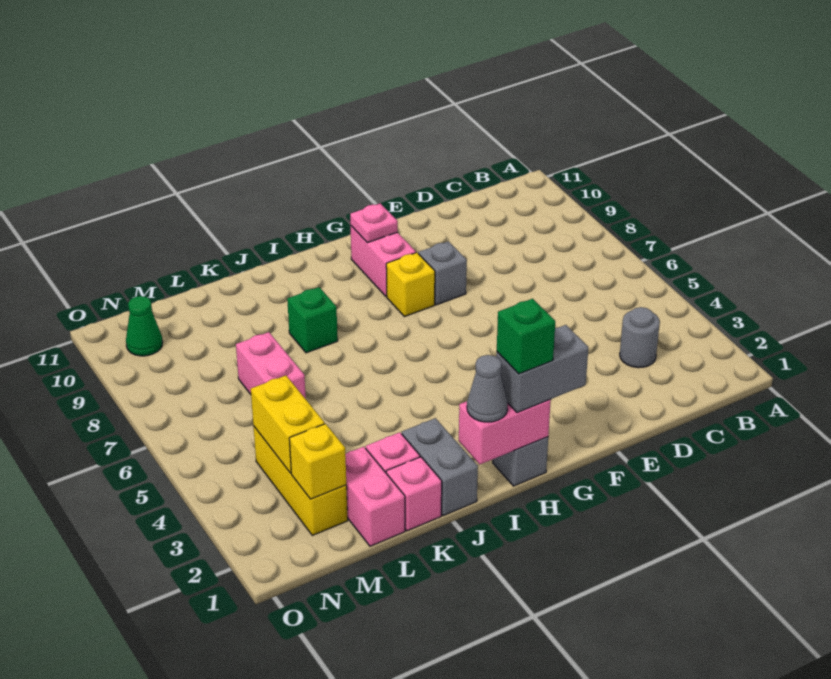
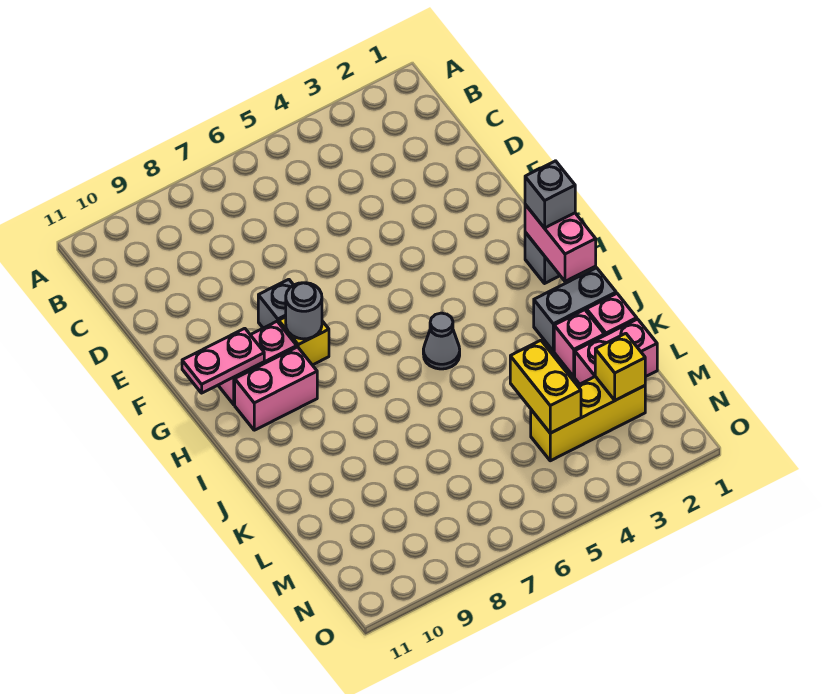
grey round brick C3 level 1 -> grey round brick G8 level 2
grey brick G1:H1 level 3 -> grey brick H1 level 3
pink plate G10 level 2 -> pink plate G10:G11 level 2
green brick H1 level 4 -> none
grey cone I1 level 3 -> grey cone I5 level 1
green brick J8 level 1 -> none
pink brick L6:L7 level 1 -> pink brick H9:H10 level 1
yellow brick M3:M4 level 2 -> yellow brick L4:M4 level 2
green cone N10 level 1 -> none

